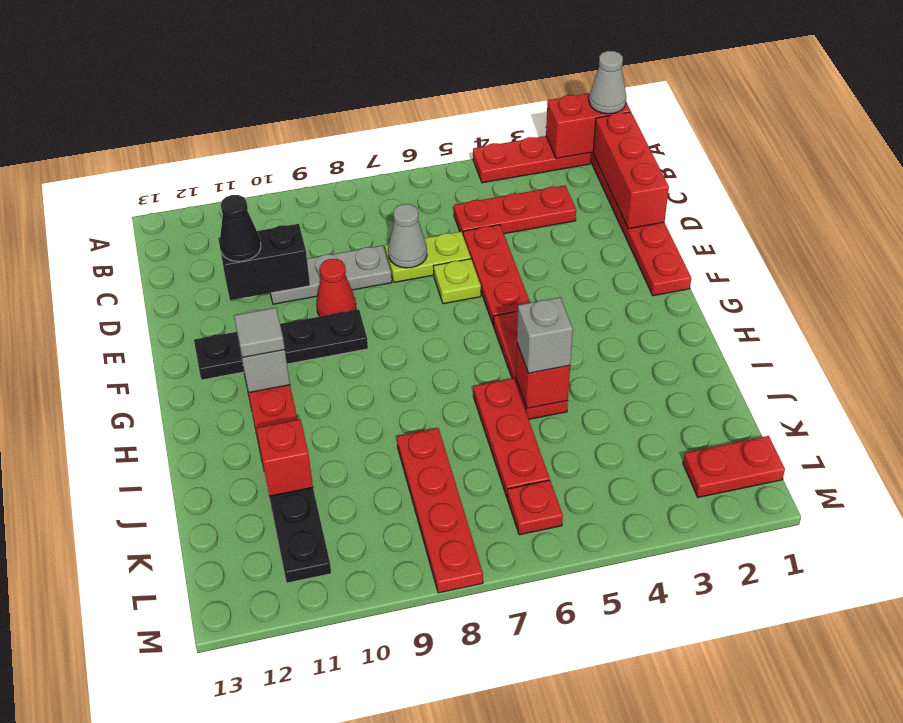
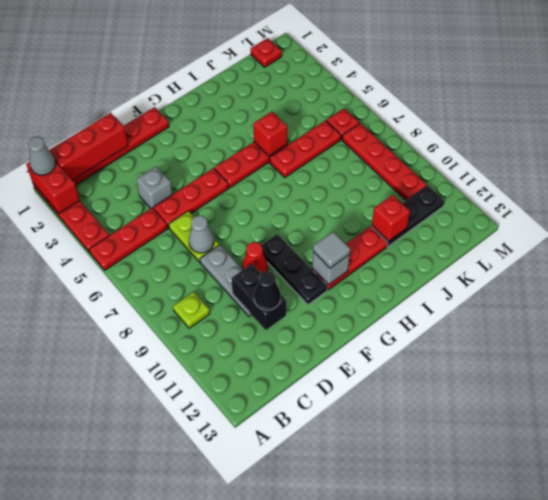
red plate C3:C5 level 1 -> red plate A5:C5 level 1
lime plate E6 level 1 -> lime plate B9 level 1
black plate F9:F12 level 1 -> black plate F9:F11 level 1
grey brick I5 level 3 -> grey brick D4 level 1
red plate J8:M8 level 1 -> red plate L7:L10 level 1
red plate L1:L2 level 1 -> red plate L1 level 1

